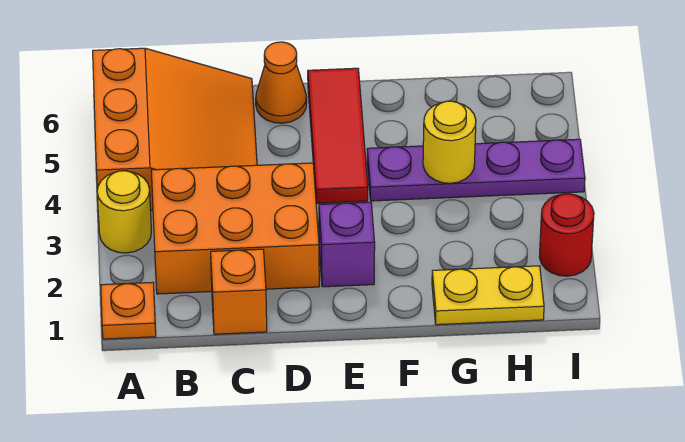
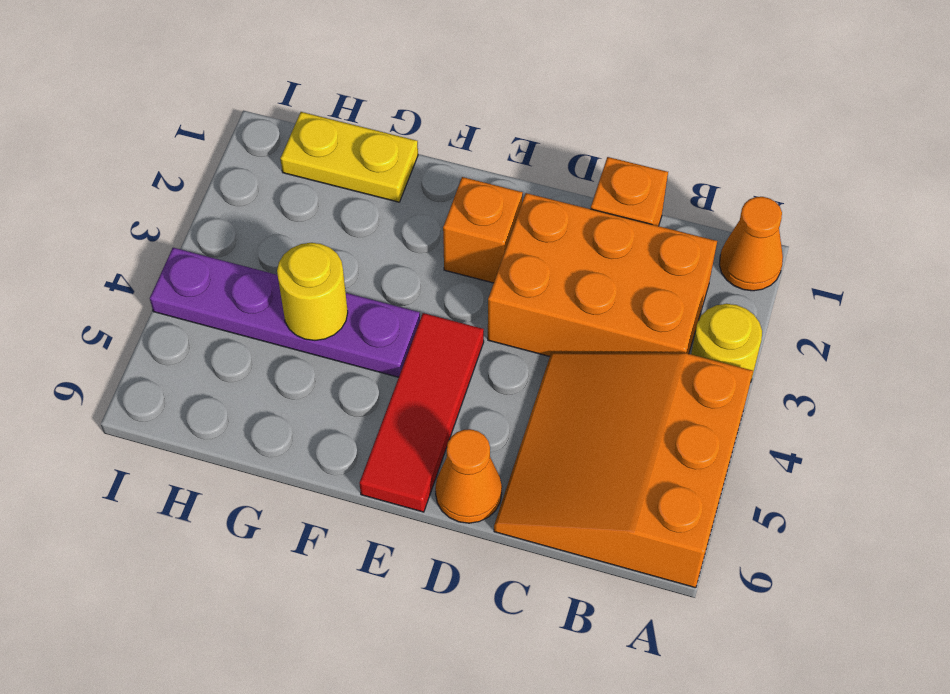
orange plate A1 level 1 -> orange cone A1 level 1
purple brick E2 level 1 -> orange brick E2 level 1
red round brick I2 level 1 -> none

